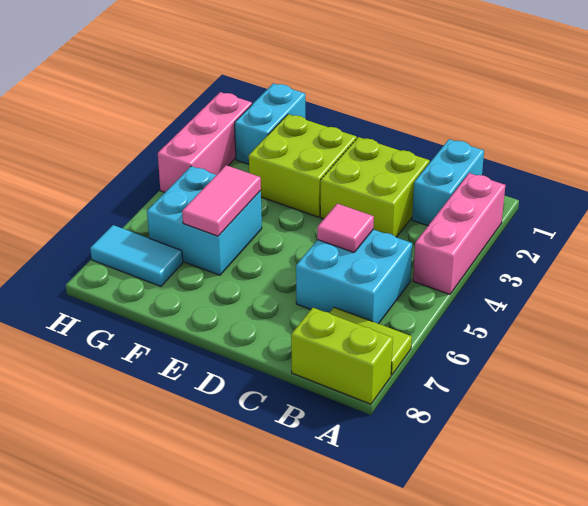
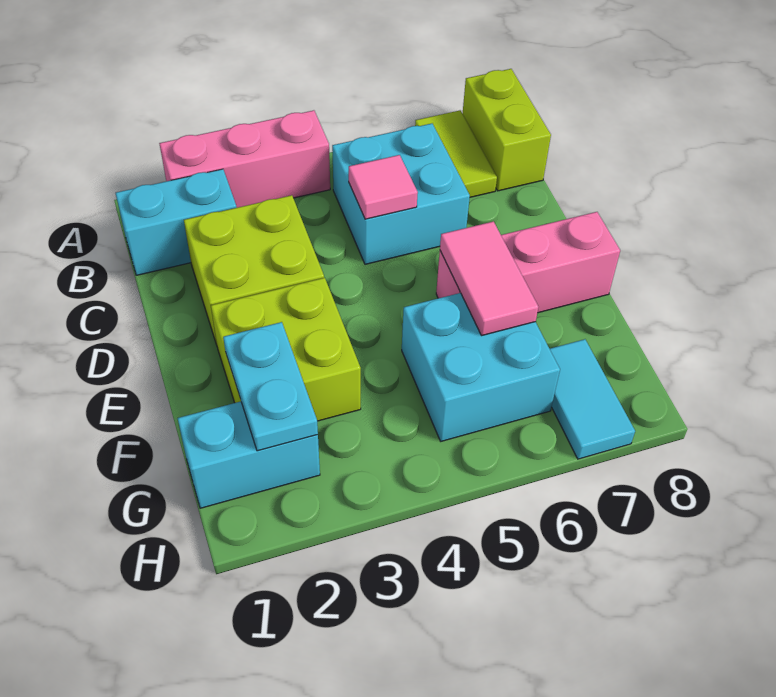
none -> cyan plate F2:G2 level 2
pink tile F5:F6 level 2 -> pink tile E6:F6 level 2
pink brick H2:H4 level 1 -> pink brick E6:E8 level 1

